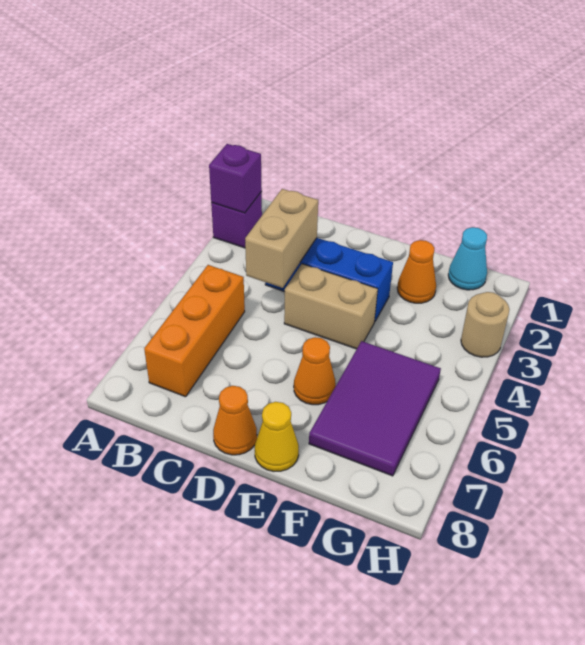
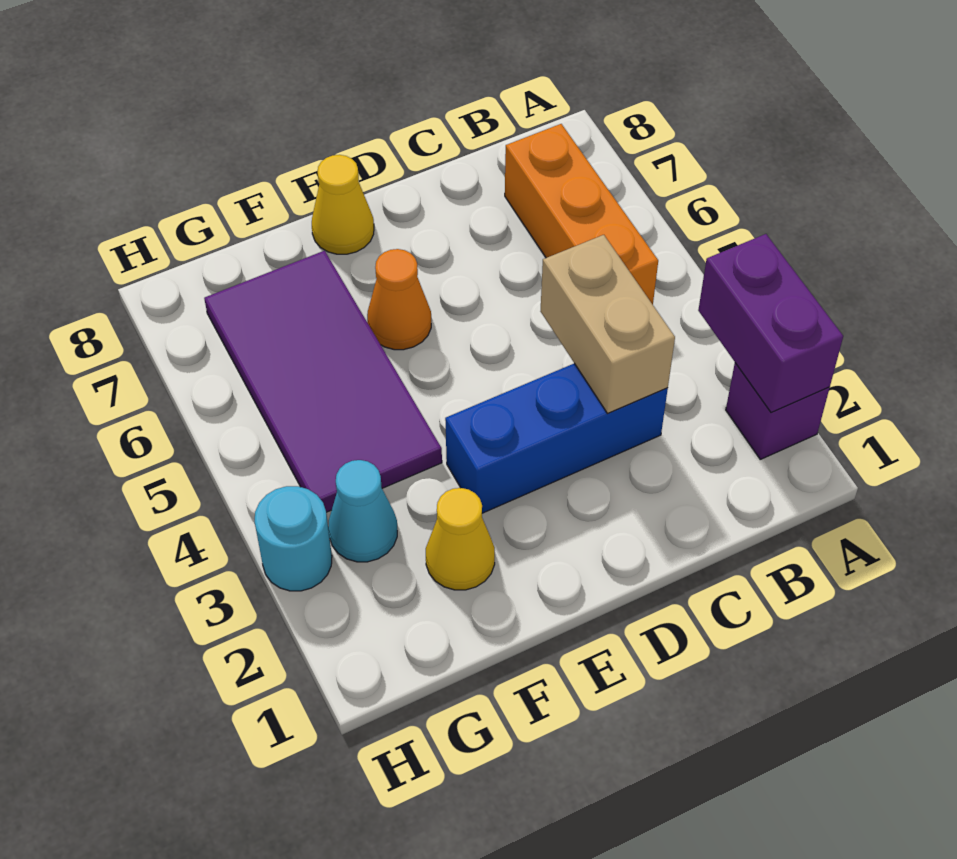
purple brick A2 level 2 -> purple brick A2:A3 level 2
tan brick D4:E4 level 1 -> none
orange cone D8 level 1 -> none
orange cone F2 level 1 -> yellow cone F2 level 1
purple tile F5:G7 level 1 -> purple tile F4:G7 level 1
cyan cone G1 level 1 -> cyan cone G3 level 1
tan round brick H3 level 1 -> cyan round brick H3 level 1

